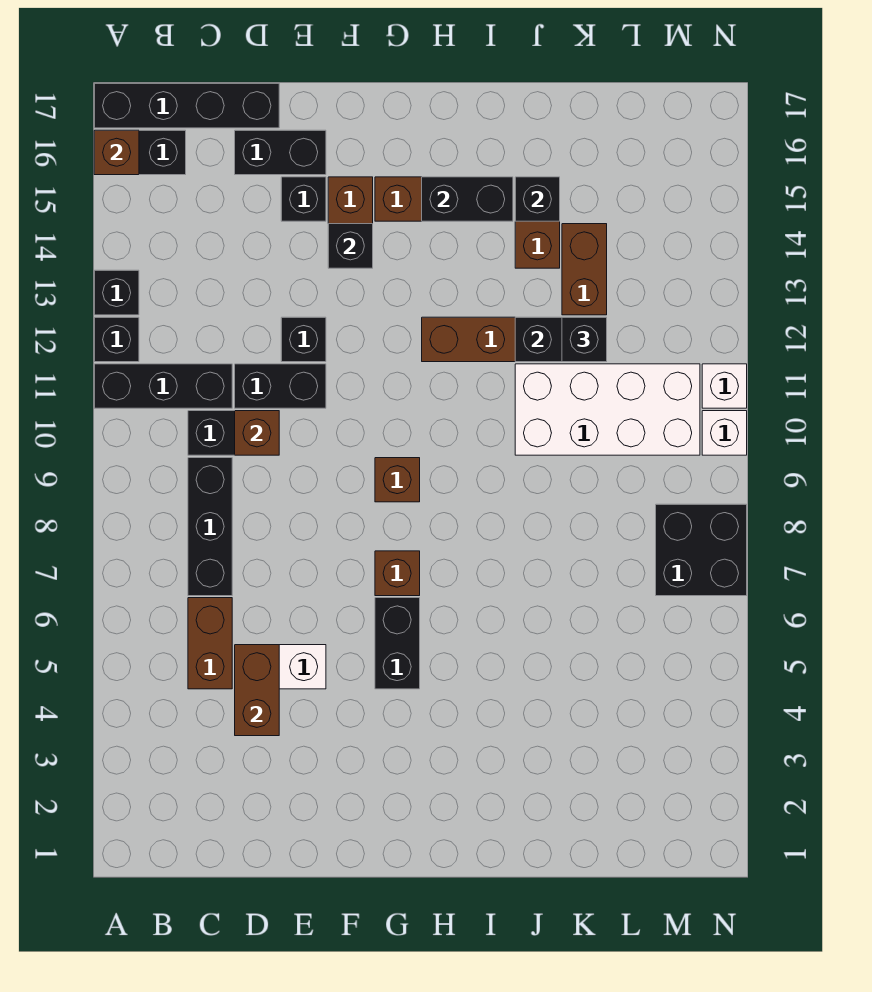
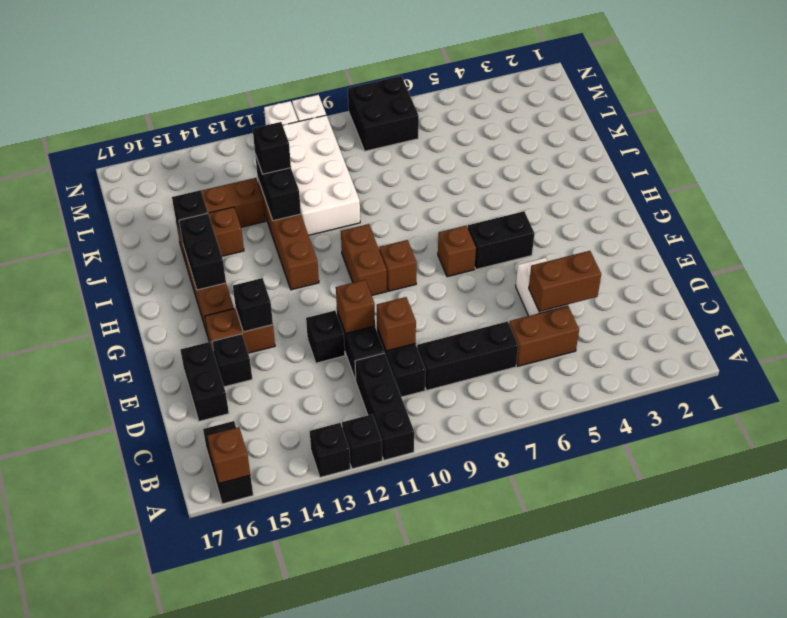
black brick A17:D17 level 1 -> none
none -> brown brick E11 level 2
none -> brown brick G10:H10 level 1

